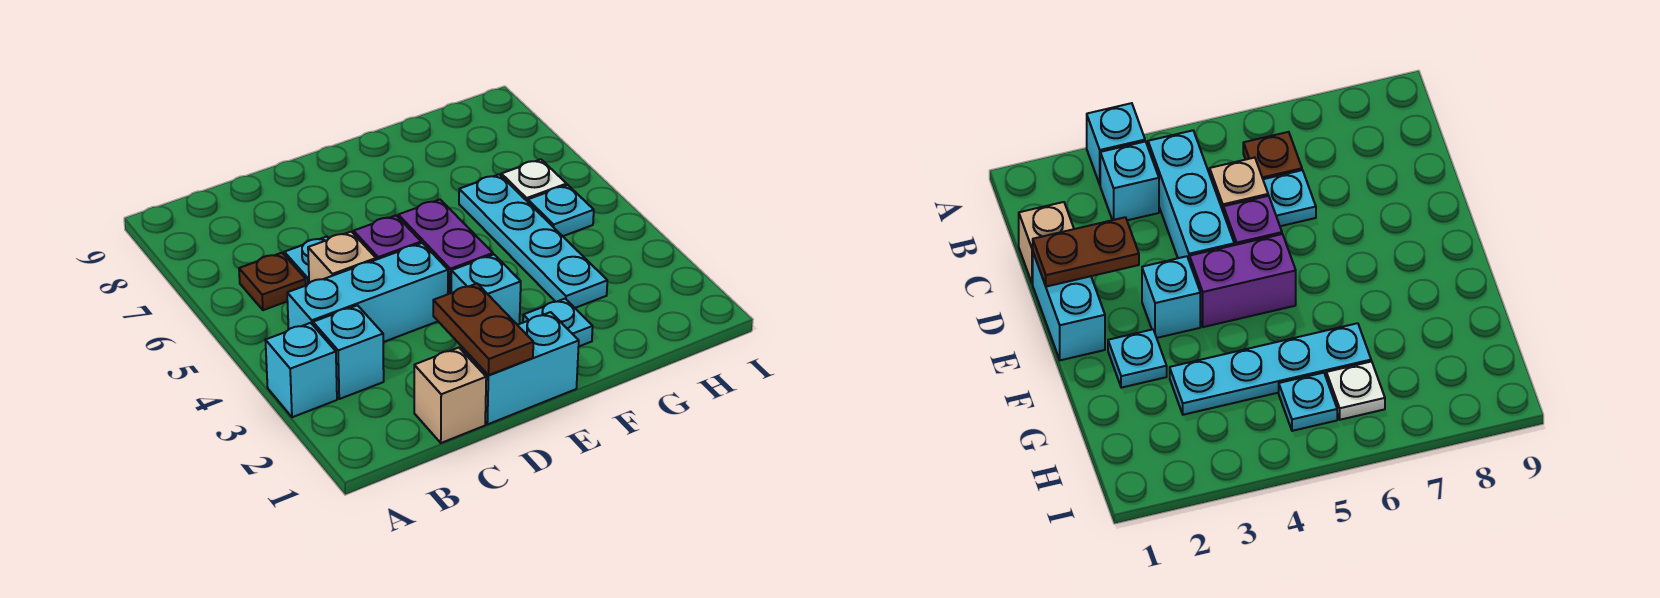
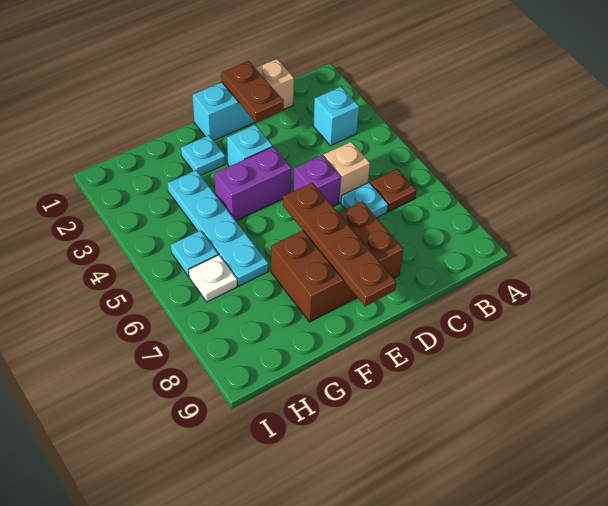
cyan brick A3 level 1 -> none
cyan brick B4:D4 level 1 -> none
none -> brown brick D7:F8 level 1
purple brick E4:E5 level 1 -> purple brick E4:F4 level 1
none -> brown plate E6:E9 level 2

